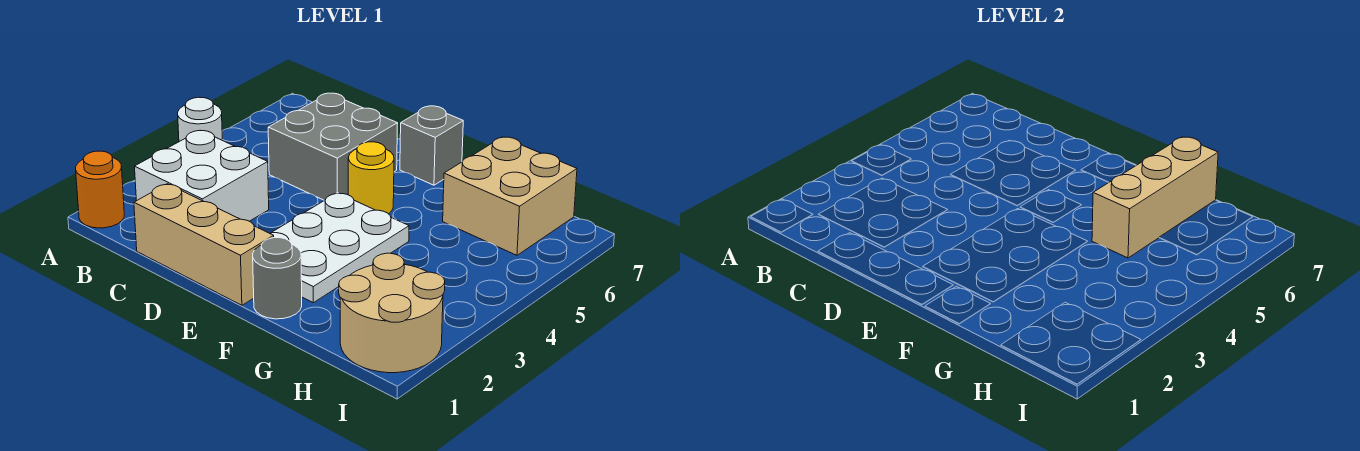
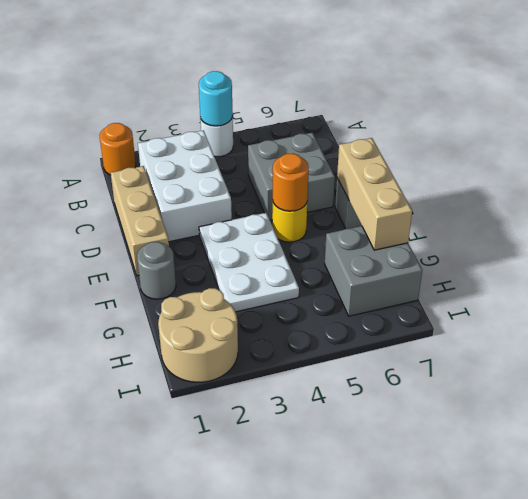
none -> cyan round brick A4 level 2
white brick B2:C3 level 1 -> white brick B2:D3 level 1
white plate E2:F4 level 1 -> white plate E3:G4 level 1
none -> orange round brick E5 level 2
tan brick G5:G7 level 2 -> tan brick E7:G7 level 2
tan brick G6:H7 level 1 -> grey brick G6:H7 level 1

